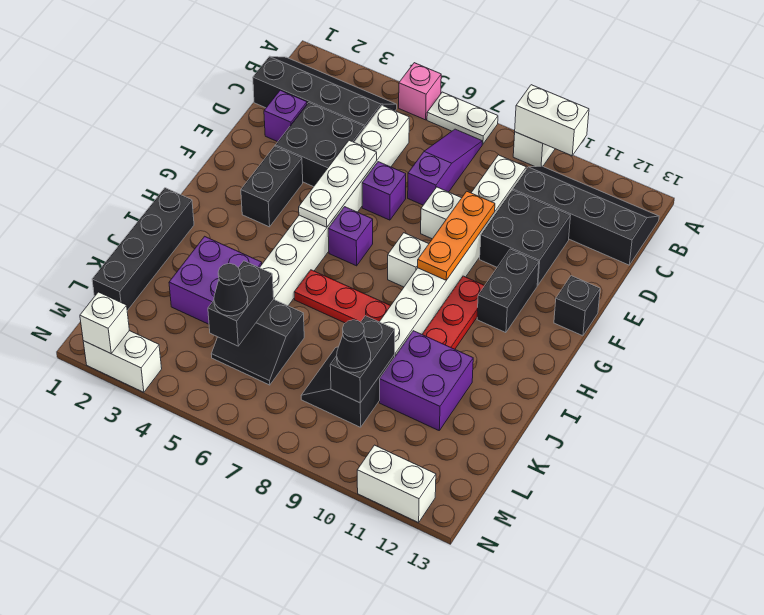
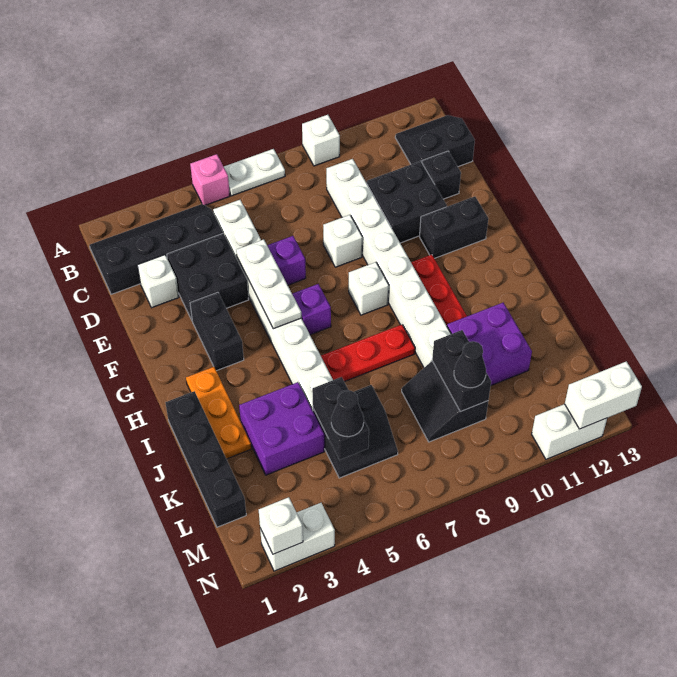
white brick A9:A10 level 2 -> white brick N12:N13 level 2
purple slope B7:D7 level 1 top D -> none
black slope B10:C13 level 1 top C -> black slope B12:C13 level 1 top C
purple brick D2 level 1 -> white brick D2 level 1
orange plate E9:G9 level 2 -> orange plate H2:J2 level 1
black brick F11:G11 level 1 -> black brick F11:F12 level 1
black brick F13 level 1 -> black brick D12 level 1

